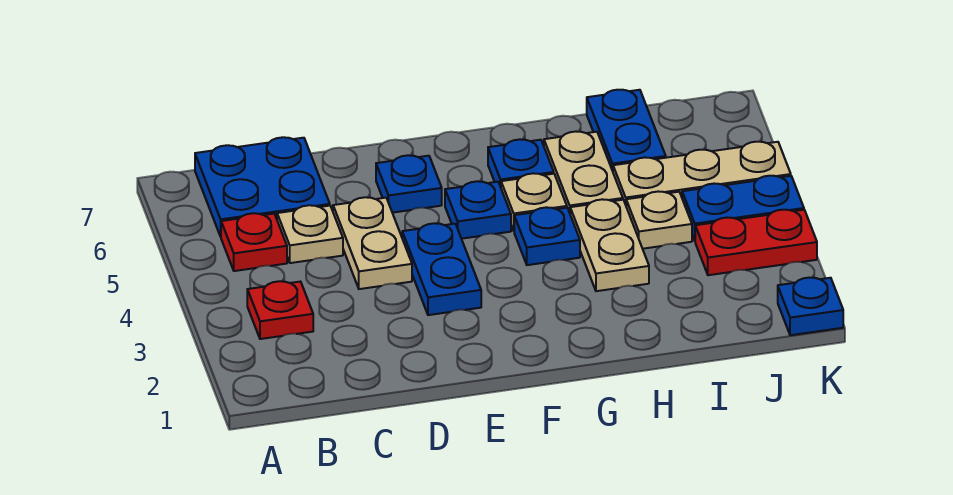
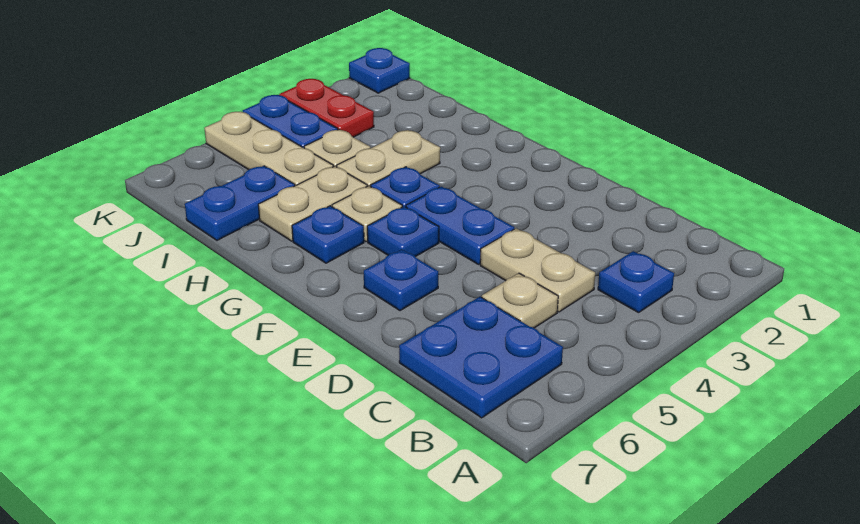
red plate B3 level 1 -> blue plate B3 level 1
red plate B5 level 1 -> none
tan plate D4:D5 level 1 -> tan plate C4:D4 level 1
blue plate E3:E4 level 1 -> blue plate E4:F4 level 1

